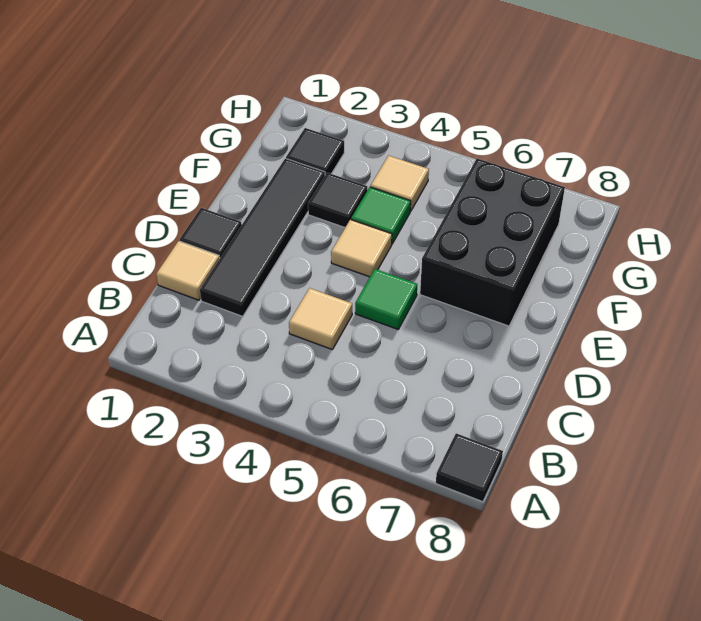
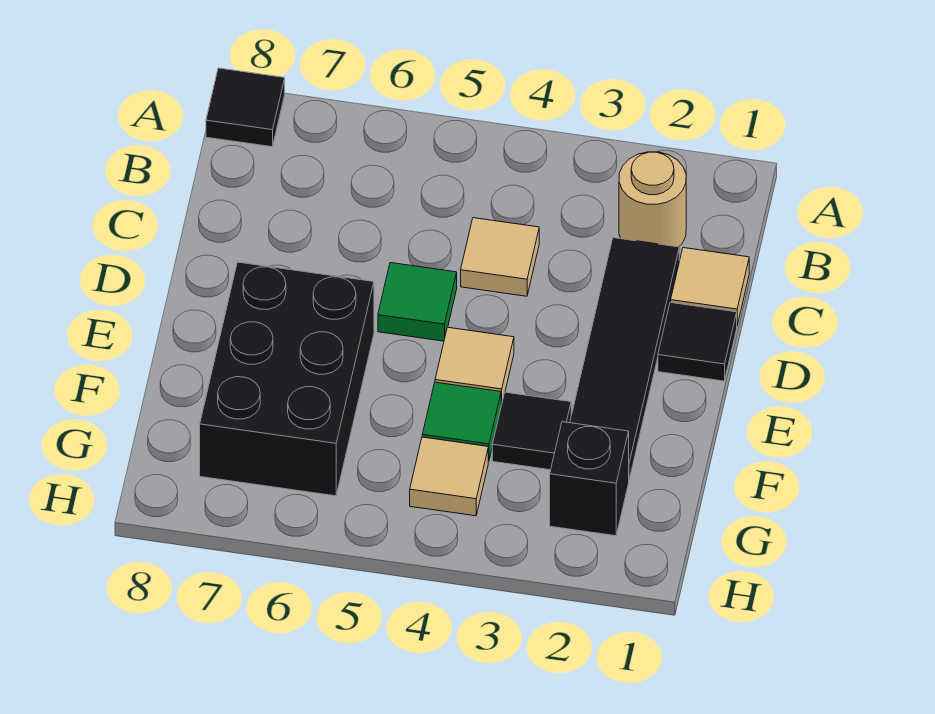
none -> tan round brick B2 level 1
black tile G2 level 1 -> black brick G2 level 1

